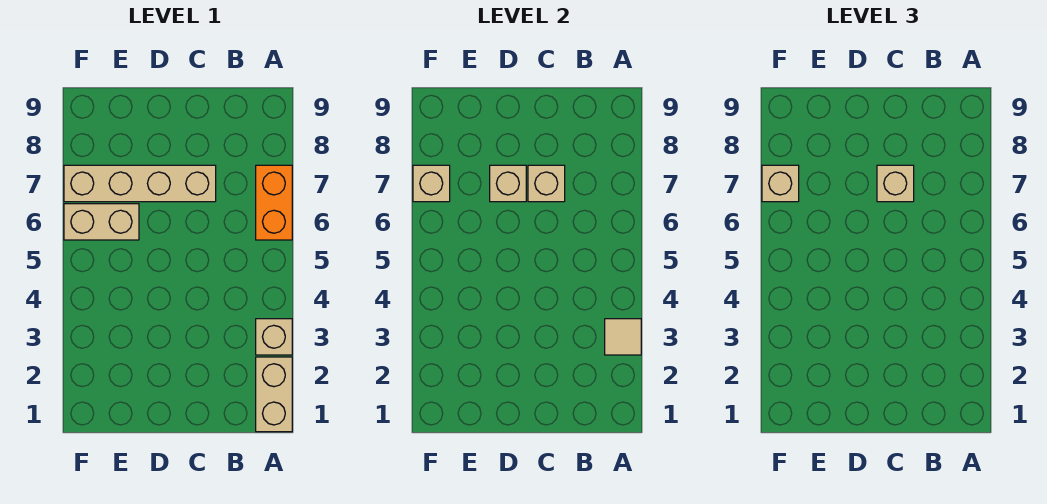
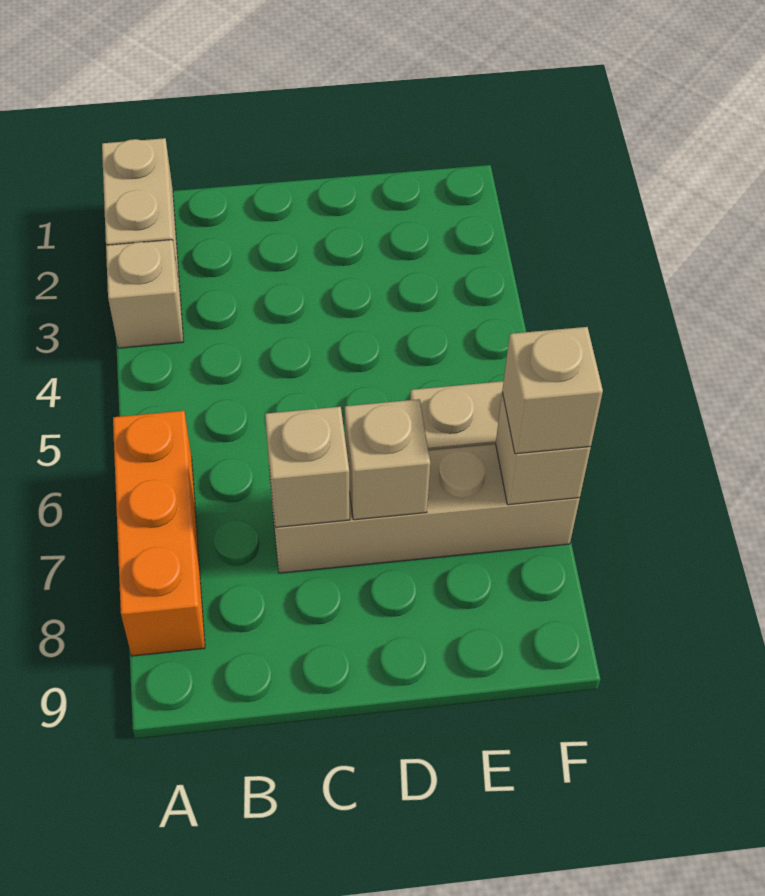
tan tile A3 level 2 -> none
orange brick A6:A7 level 1 -> orange brick A6:A8 level 1
tan brick C7 level 3 -> none

